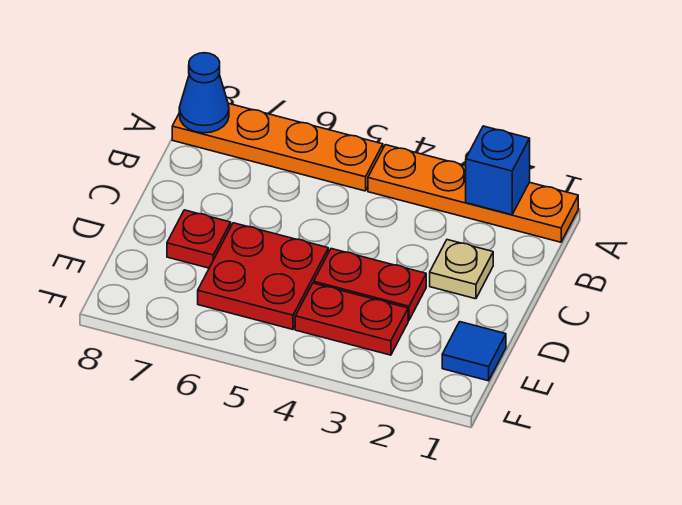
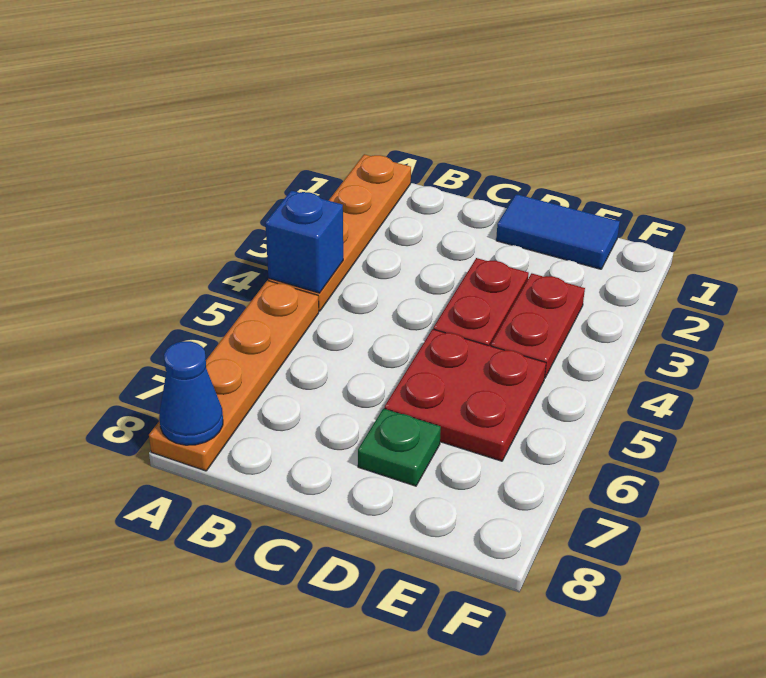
blue brick A2 level 2 -> blue brick A4 level 2
tan plate C2 level 1 -> none
red plate D7 level 1 -> green plate D7 level 1
blue tile E1 level 1 -> blue tile D1:E1 level 1

